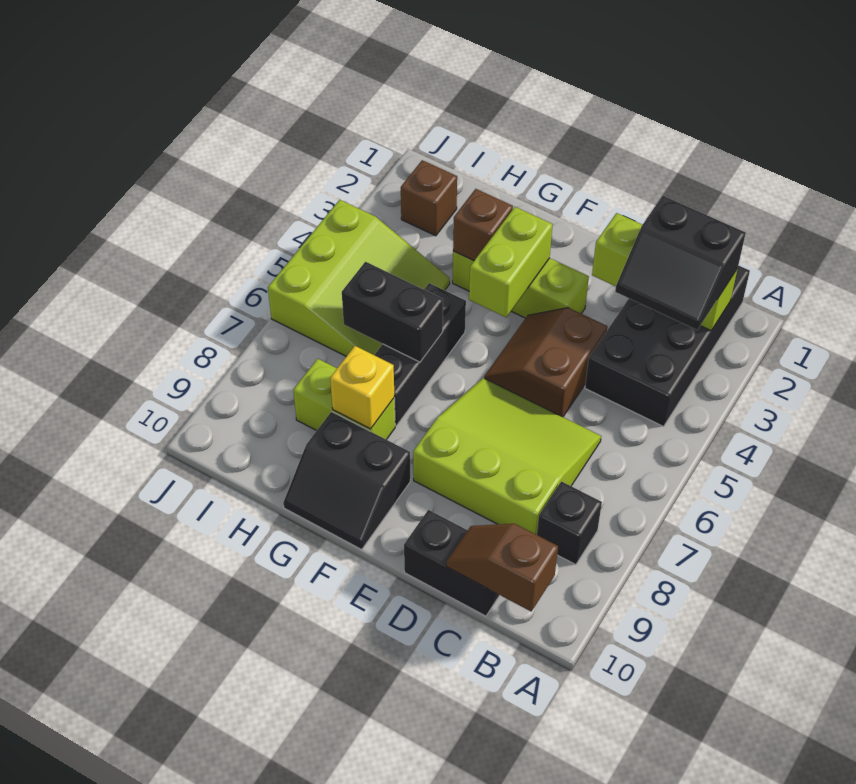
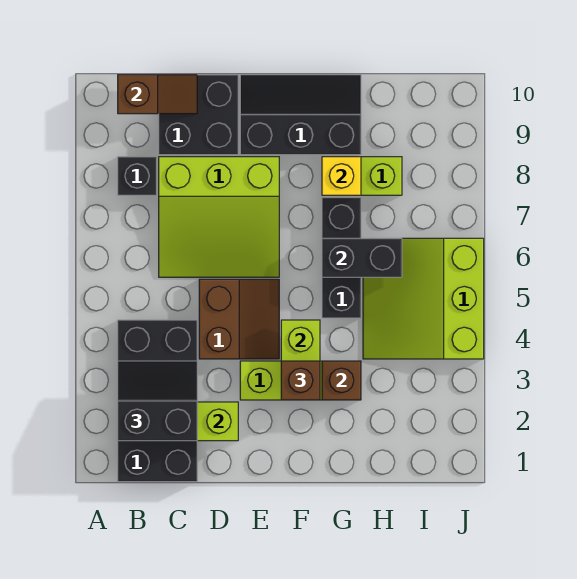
black brick C10:D10 level 1 -> black brick C9:D10 level 1
black slope F9:G10 level 1 top 9 -> black slope E9:G10 level 1 top 9
brown brick I2 level 1 -> brown brick F3 level 3

